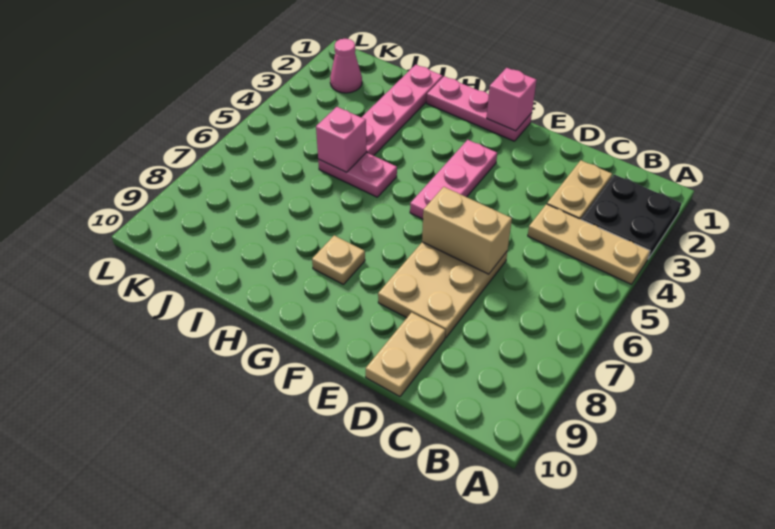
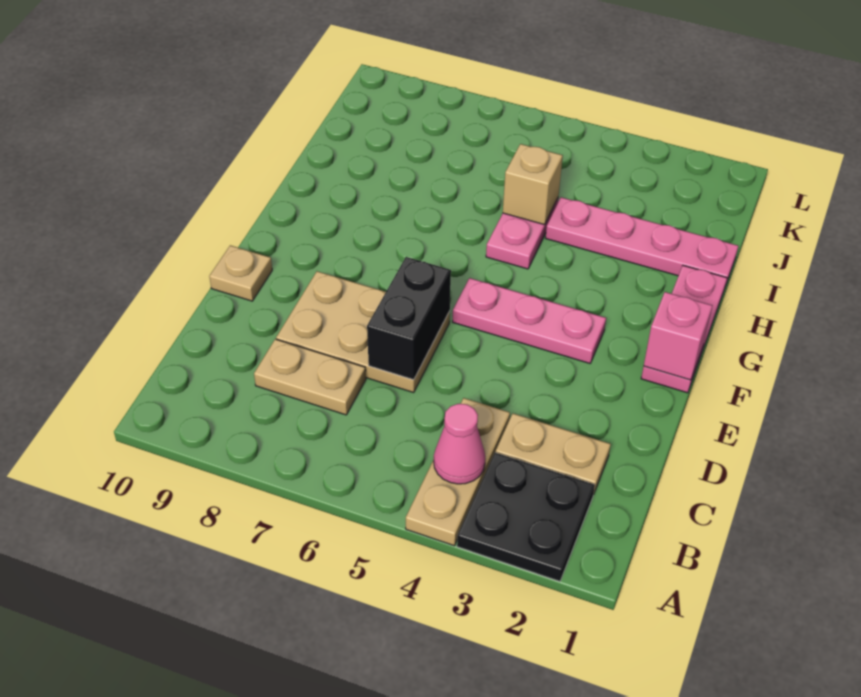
tan brick D6:E6 level 2 -> black brick D6:E6 level 2
tan plate D9:D10 level 1 -> tan plate C7:C8 level 1
tan plate G8 level 1 -> tan plate E10 level 1
pink brick I5 level 2 -> tan brick I5 level 2
pink cone K2 level 1 -> pink cone B4 level 2

